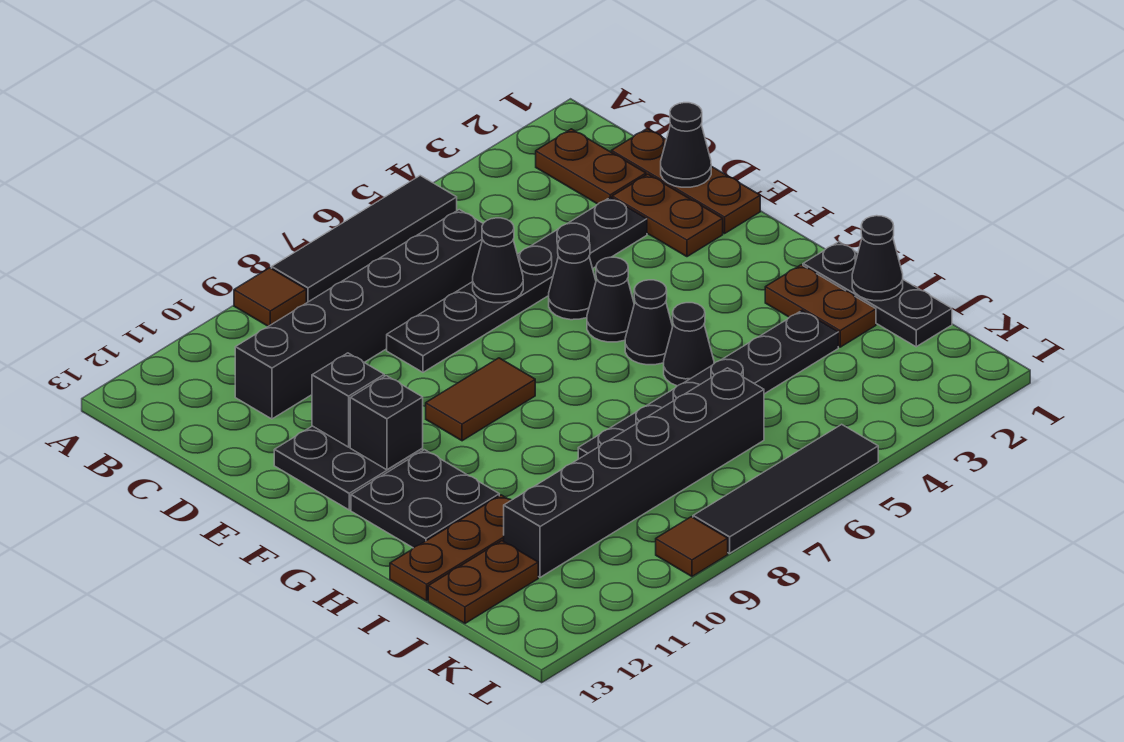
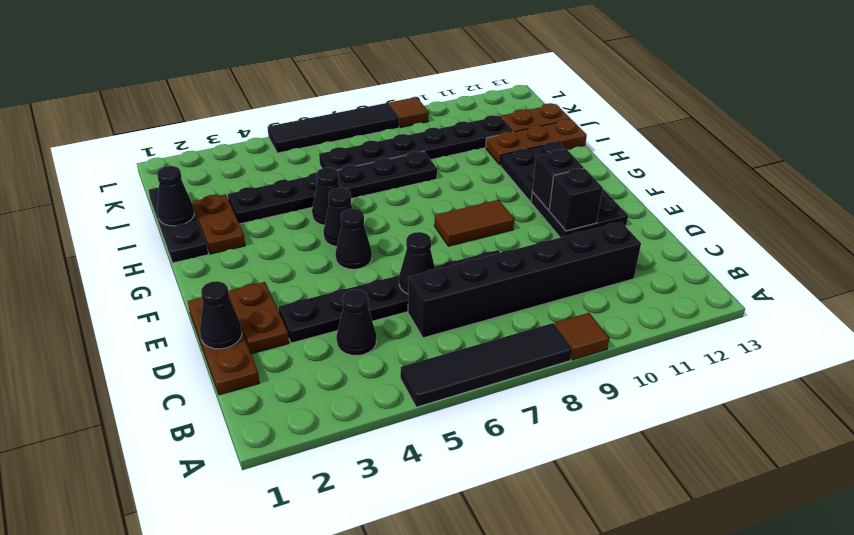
brown plate B2:C2 level 1 -> none
black cone E5 level 1 -> black cone C4 level 1
black brick J6:J11 level 1 -> black plate J6:J11 level 1

